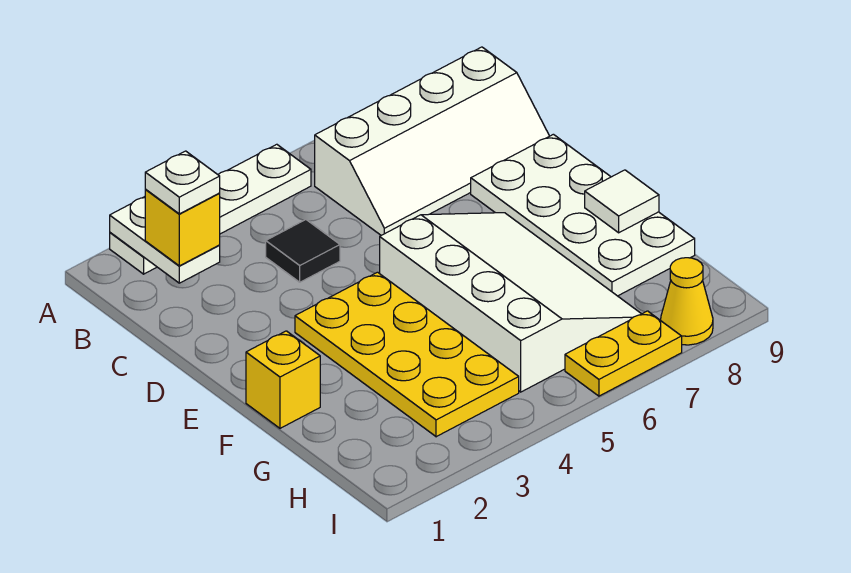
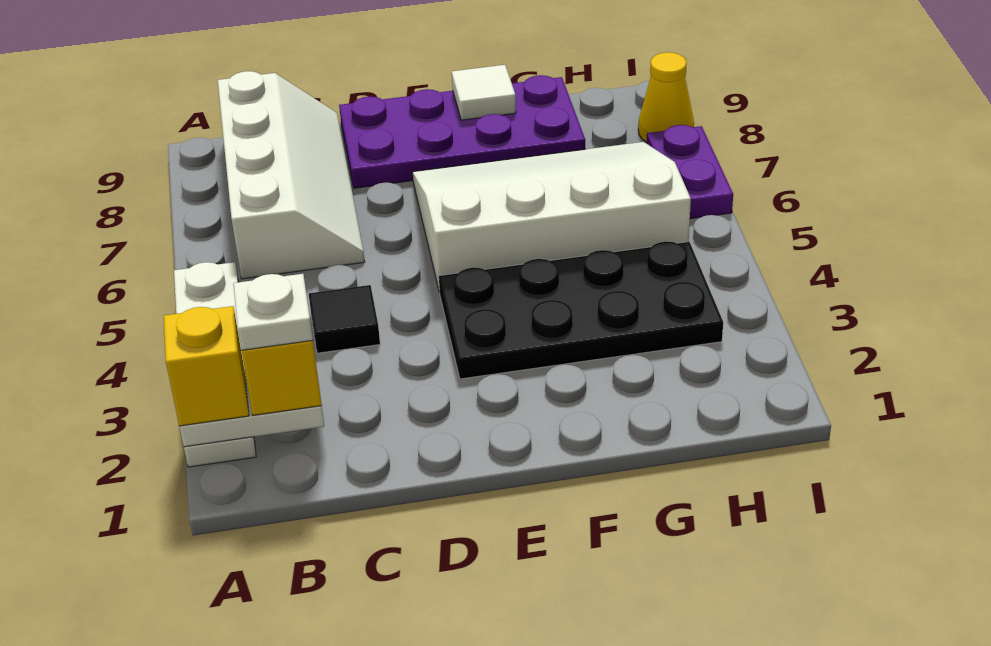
white plate D8:G9 level 1 -> purple plate D8:G9 level 1
yellow plate E3:H4 level 1 -> black plate E3:H4 level 1
yellow brick F1 level 1 -> yellow brick A2 level 3
yellow plate I6:I7 level 1 -> purple plate I6:I7 level 1

